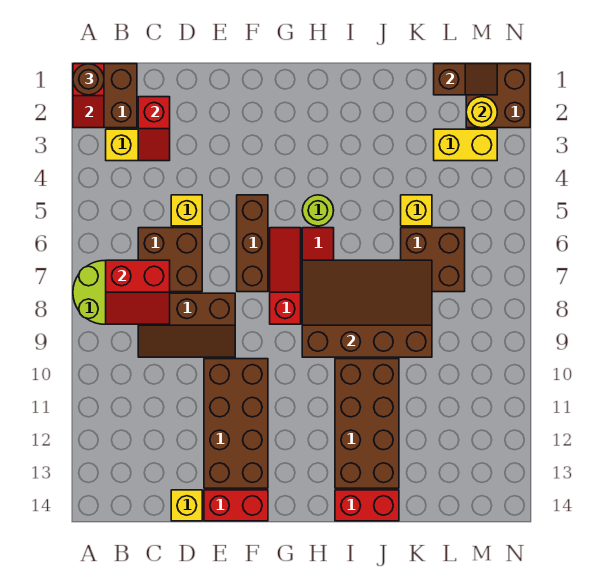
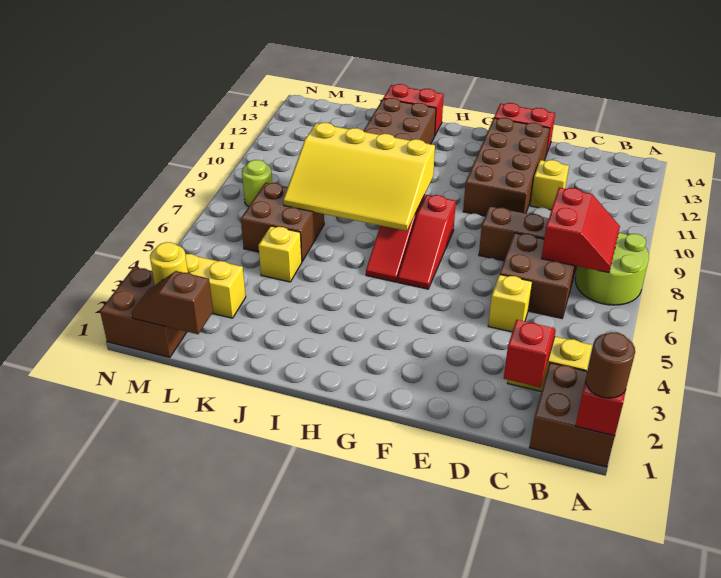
red slope B7:C8 level 2 top 7 -> red slope B7:C8 level 2 top C
yellow brick D14 level 1 -> yellow brick D11 level 1
brown brick F5:F7 level 1 -> none
lime round brick H5 level 1 -> lime round brick M8 level 1
brown slope H7:K9 level 2 top 9 -> yellow slope H7:K9 level 2 top 9

